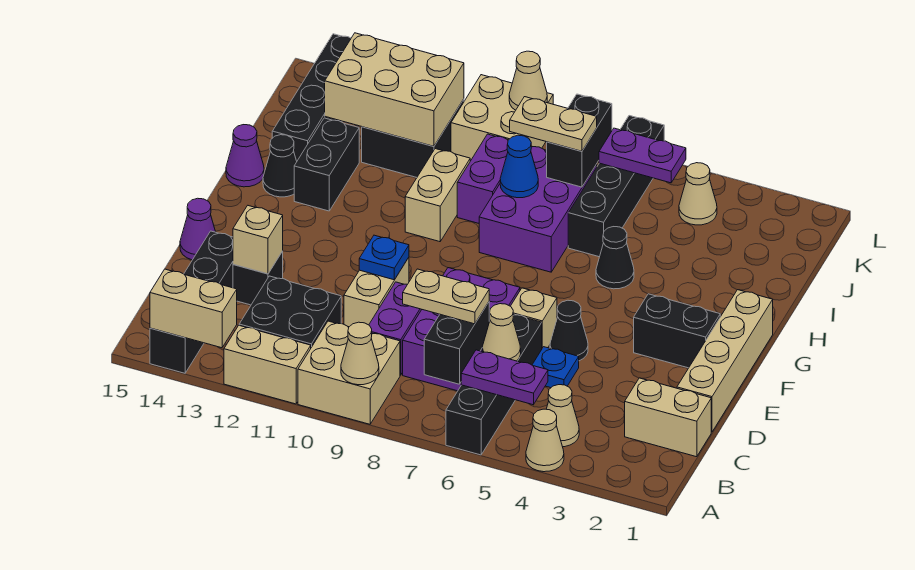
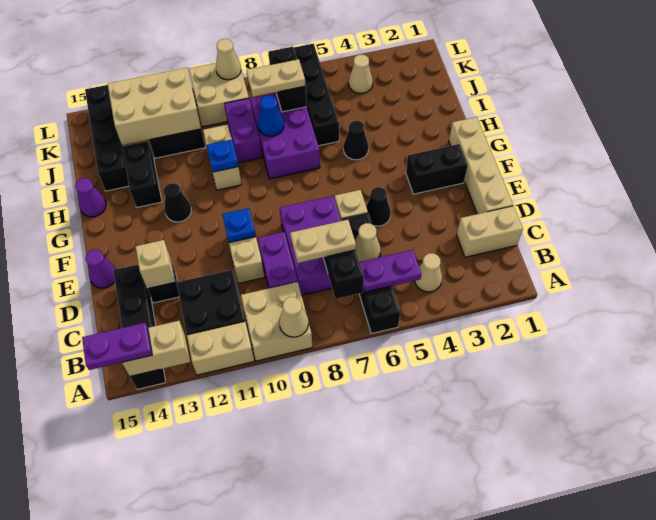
tan cone A4 level 1 -> none
blue plate D5 level 1 -> blue plate H10 level 2
black cone H14 level 1 -> black cone G12 level 1
purple plate K5:K6 level 2 -> purple plate A14:A15 level 3

